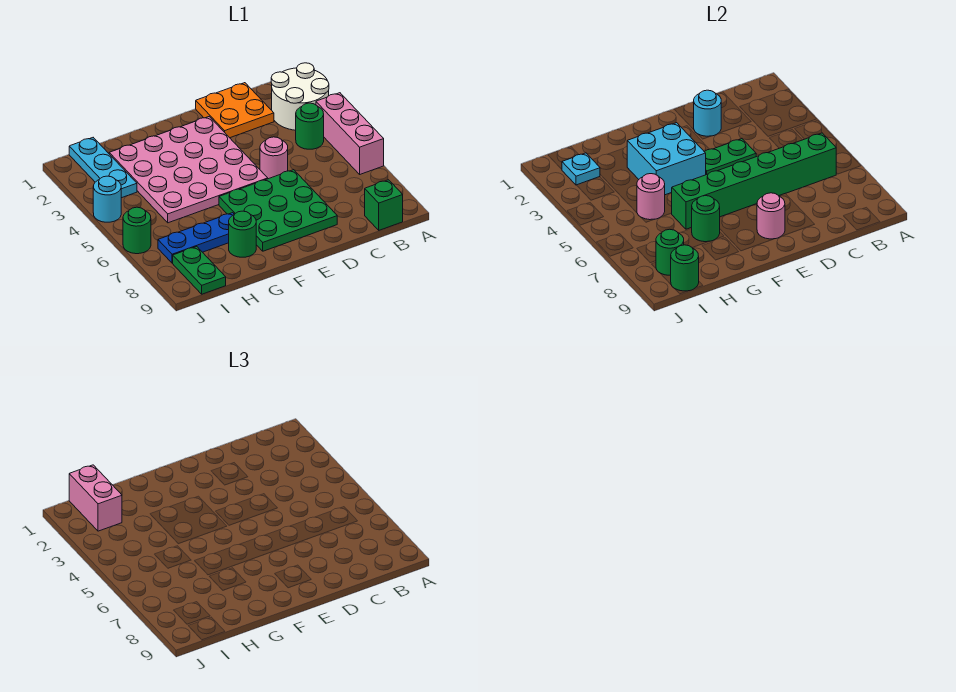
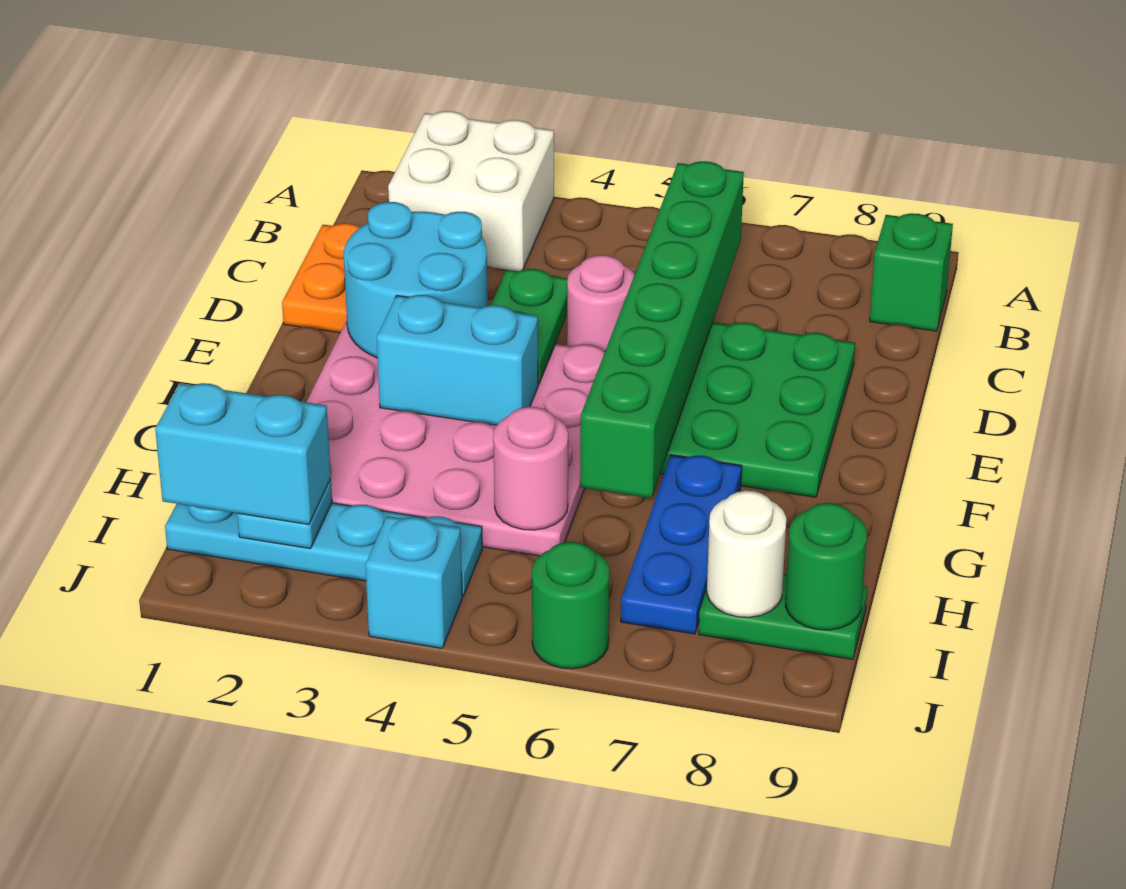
white round brick A2:B3 level 1 -> white brick A2:B3 level 1
pink brick A4:A6 level 1 -> none
green round brick B4 level 1 -> none
cyan round brick D2 level 2 -> cyan round brick D2:E3 level 2
pink round brick E8 level 2 -> none
cyan brick F3:G4 level 2 -> cyan brick F3:F4 level 2
green round brick G7 level 2 -> none
green round brick G8 level 1 -> none
cyan plate I1:I3 level 1 -> cyan plate I1:I4 level 1
pink brick I1:I2 level 3 -> cyan brick I1:I2 level 3
green round brick I8 level 2 -> white round brick I8 level 2
cyan round brick J4 level 1 -> cyan brick J4 level 1

